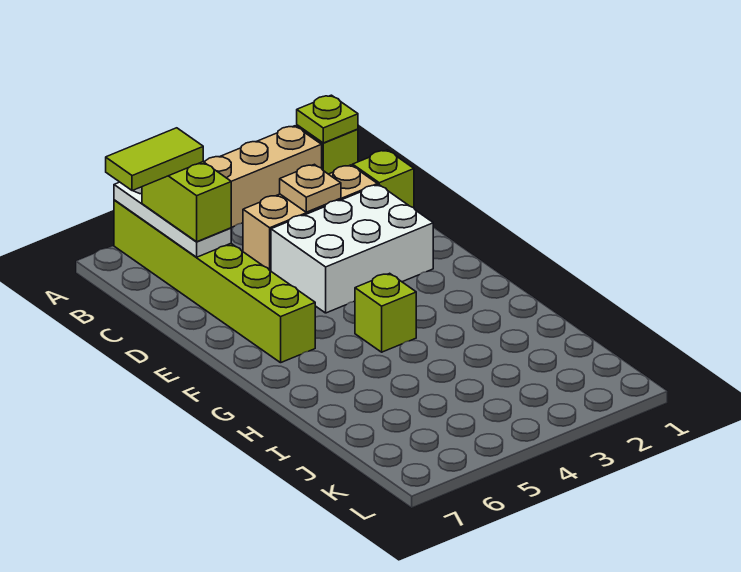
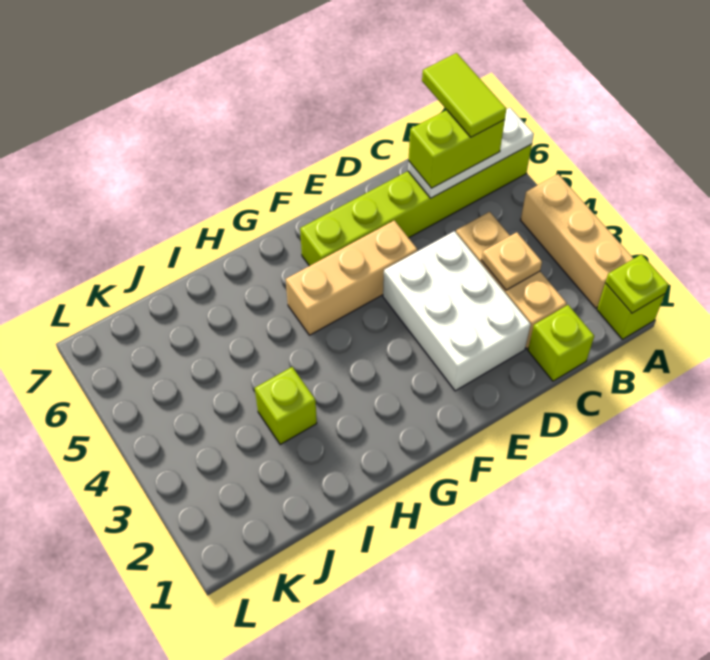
none -> tan brick E5:G5 level 1
lime brick G4 level 1 -> lime brick I3 level 1

